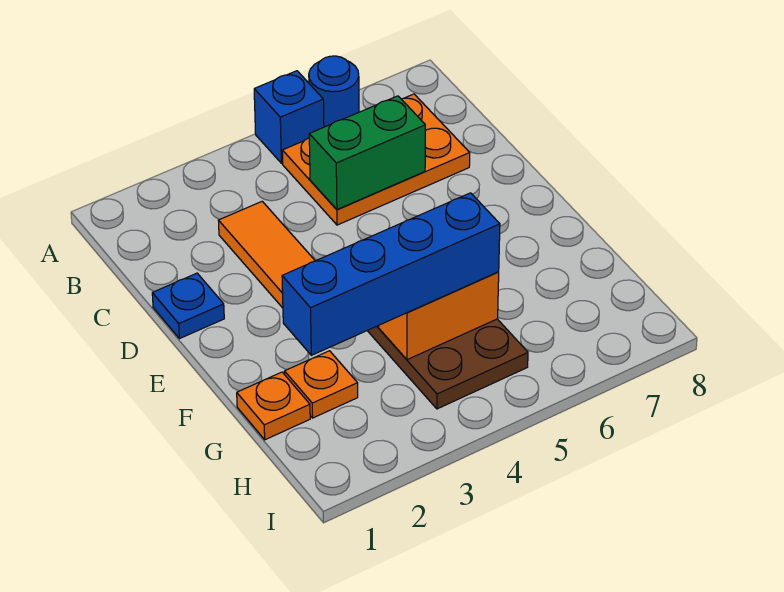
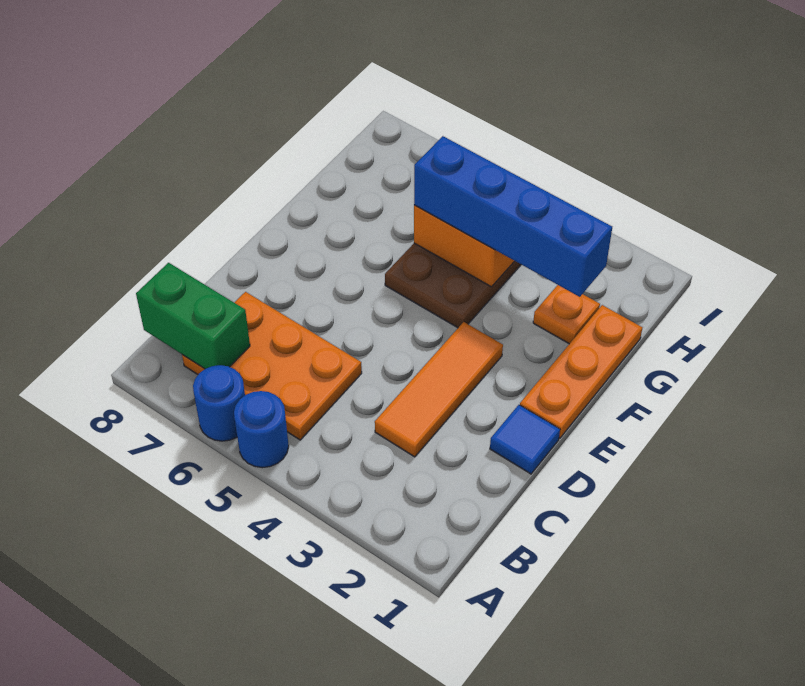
blue brick A5 level 1 -> blue round brick A5 level 1
green brick C5:C6 level 2 -> green brick B7:B8 level 2
blue plate D1 level 1 -> blue tile D1 level 1
orange plate G1 level 1 -> orange plate E1:G1 level 1

